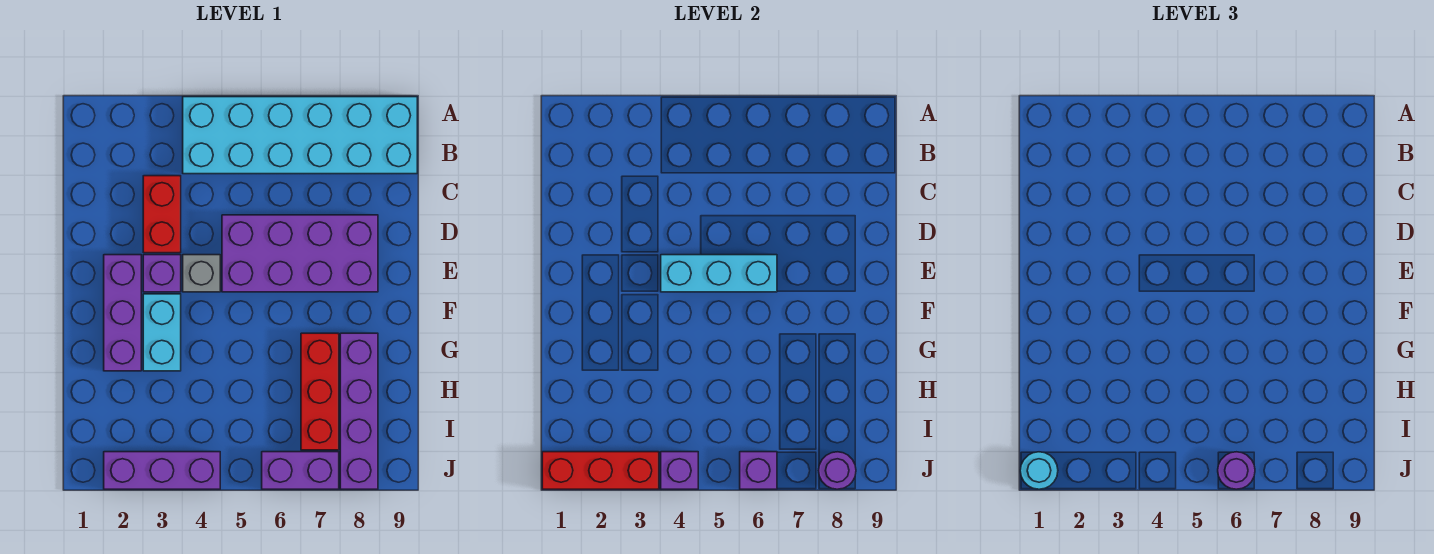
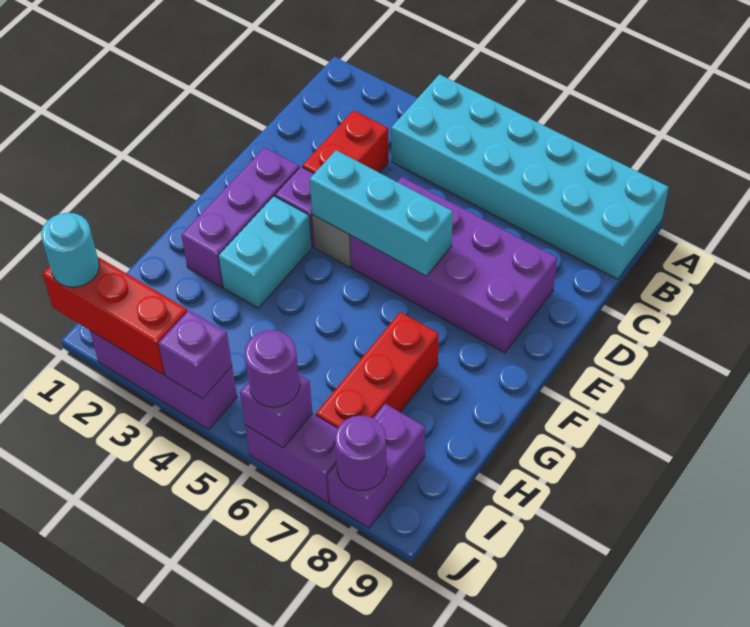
purple brick G8:J8 level 1 -> purple brick I8:J8 level 1

